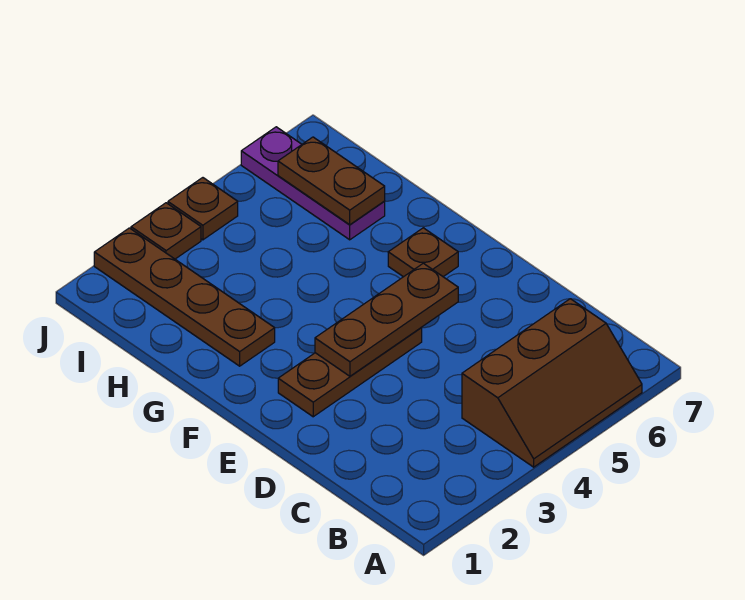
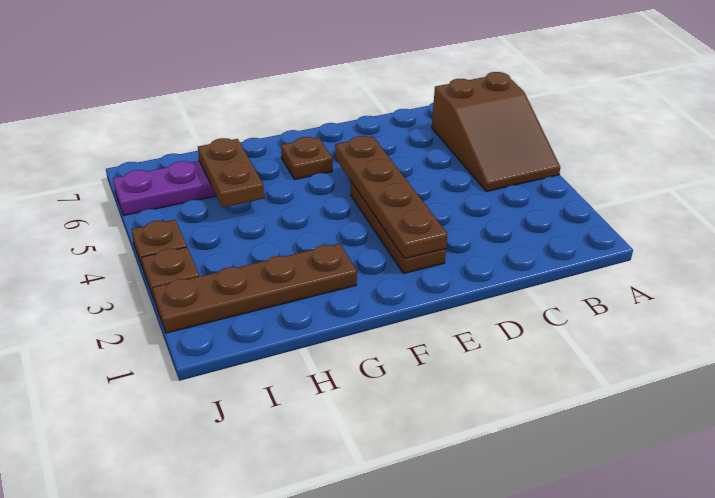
brown slope A4:B6 level 1 top B -> brown slope A4:B6 level 1 top 6
brown plate E3:E5 level 2 -> brown plate E2:E5 level 2
brown plate H6:I6 level 2 -> brown plate H5:H6 level 2

